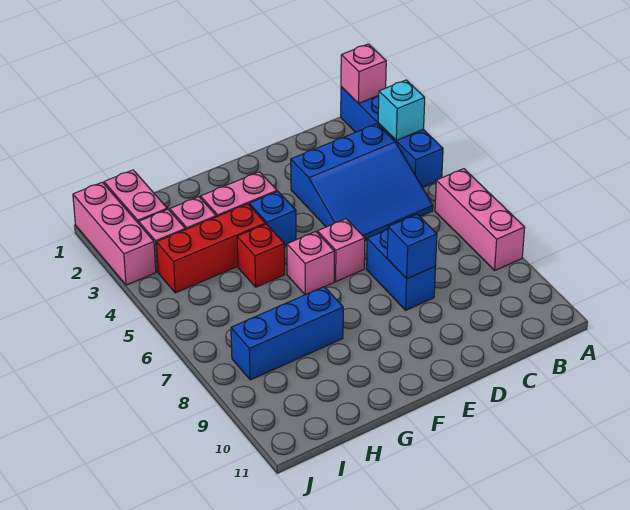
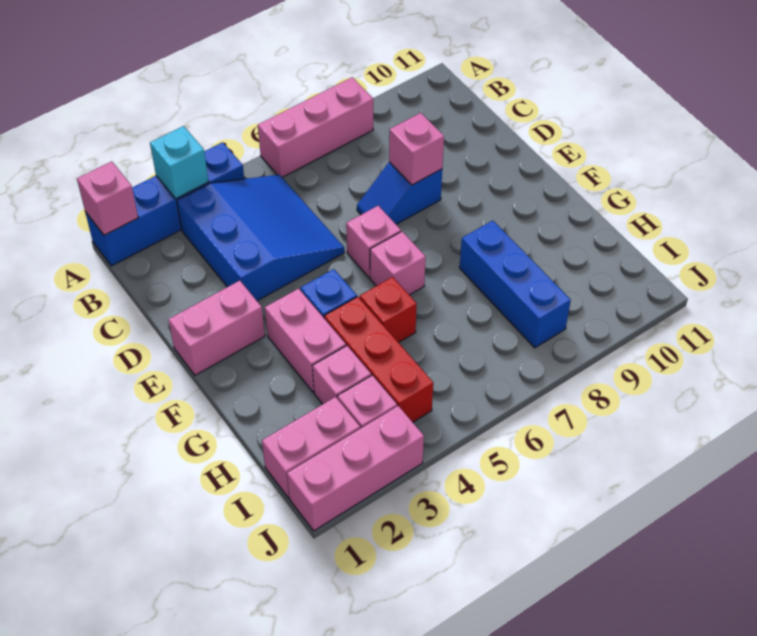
blue brick D7:D8 level 1 -> blue slope D7:D8 level 1 top 8
blue brick D8 level 2 -> pink brick D8 level 2
none -> pink brick E1:E2 level 1

